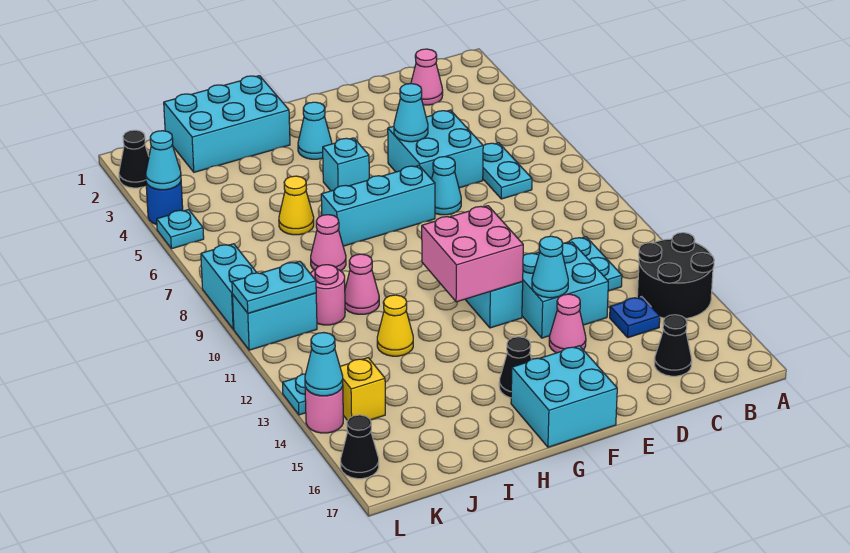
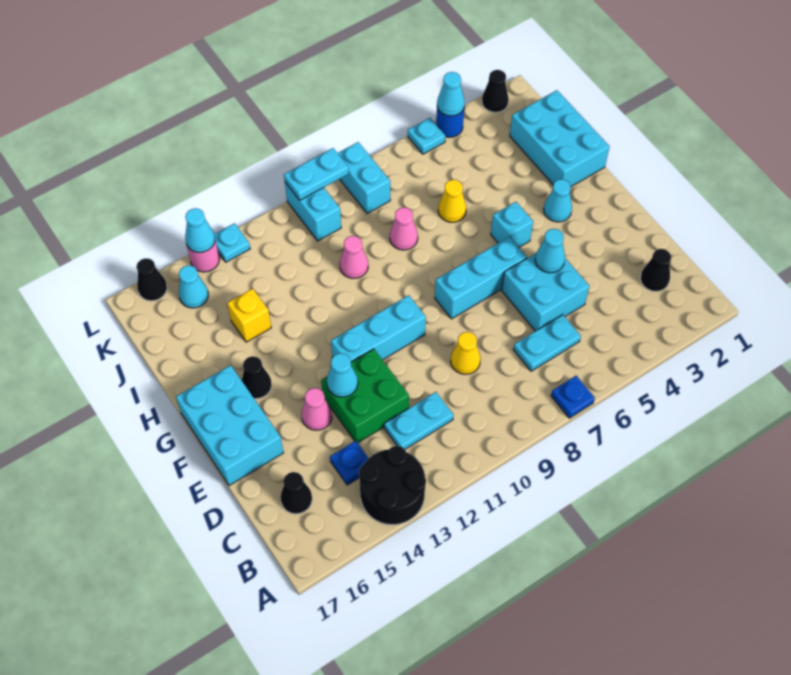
none -> blue plate A7 level 1
pink cone C2 level 1 -> black cone C2 level 1
cyan brick D12:E13 level 1 -> green brick D12:E13 level 1
cyan cone E7 level 1 -> cyan cone K15 level 1
cyan brick F7:H7 level 1 -> cyan brick F6:F8 level 1
pink brick F11:G12 level 2 -> none
cyan brick F16:G17 level 1 -> cyan brick E16:G17 level 1
yellow cone I12 level 1 -> yellow cone D9 level 1
pink round brick J10 level 1 -> none
cyan plate K10:L10 level 2 -> cyan plate L9:L10 level 2
yellow brick K14 level 1 -> yellow brick I14 level 1
cyan brick L8:L9 level 1 -> cyan brick K8:L8 level 1

